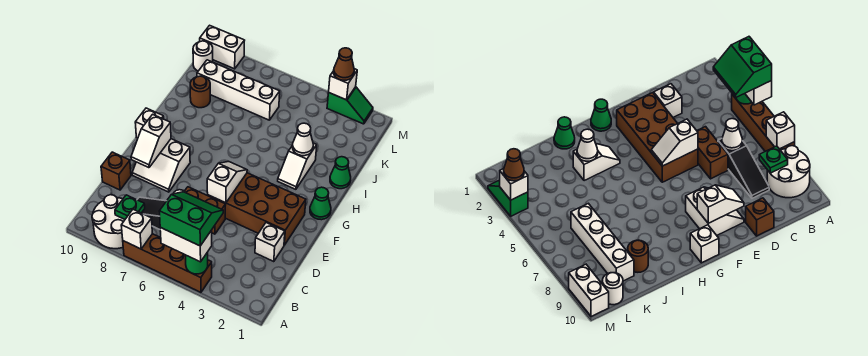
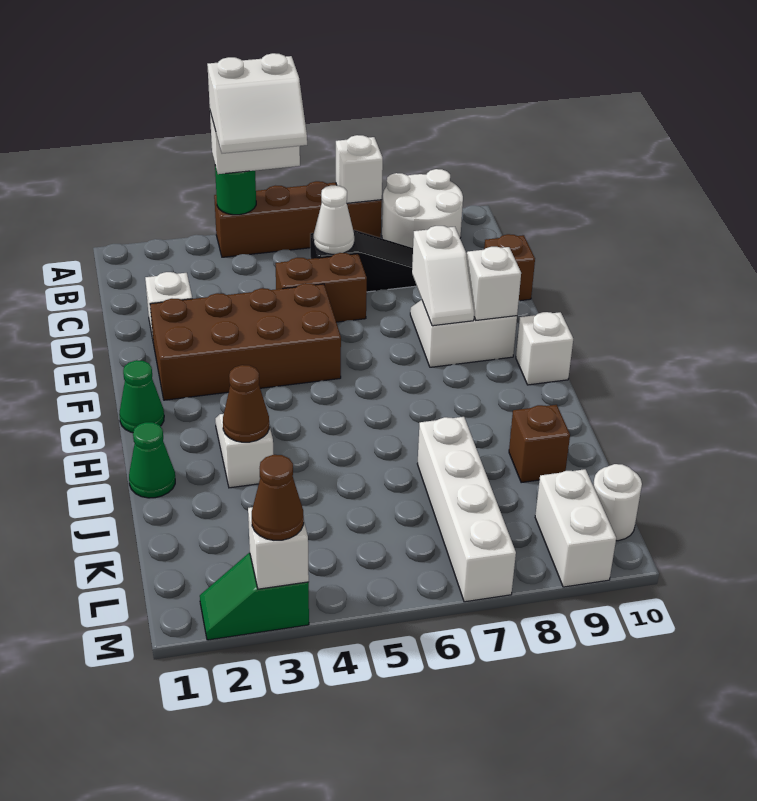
green slope A4:B5 level 4 top A -> white slope A4:B5 level 4 top A
green plate B8 level 2 -> none
white slope E5:F5 level 2 top E -> white slope E8:F8 level 2 top E
white cone I3 level 2 -> brown cone I3 level 2
brown round brick J9 level 1 -> brown brick J9 level 1
white brick K6:K9 level 1 -> white brick J7:M7 level 1
white brick M9:M10 level 1 -> white brick L9:M9 level 1

